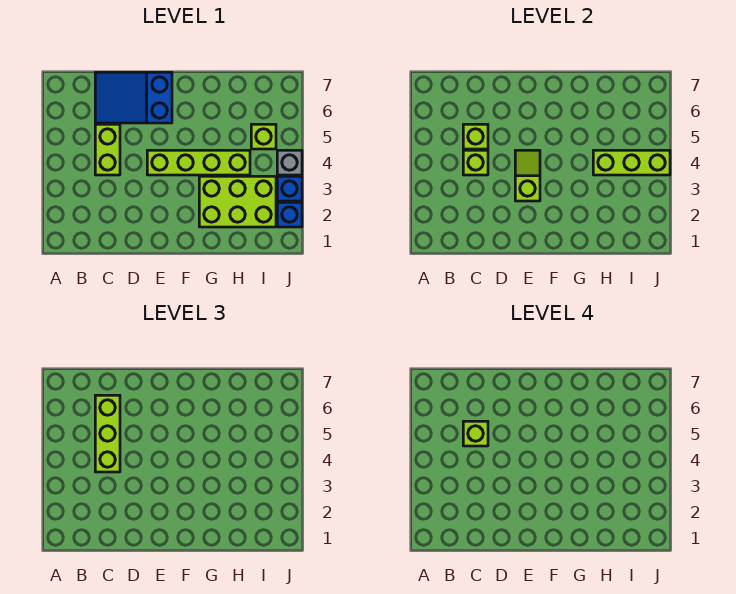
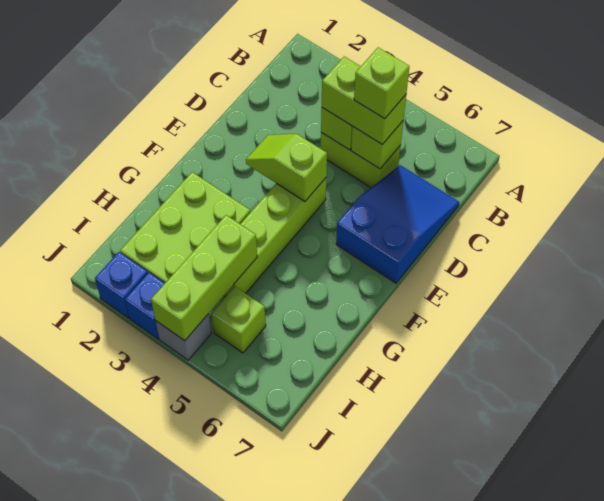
lime brick C4:C6 level 3 -> lime brick C4:C5 level 3
lime slope E3:E4 level 2 top 3 -> lime slope E3:E4 level 2 top 4

